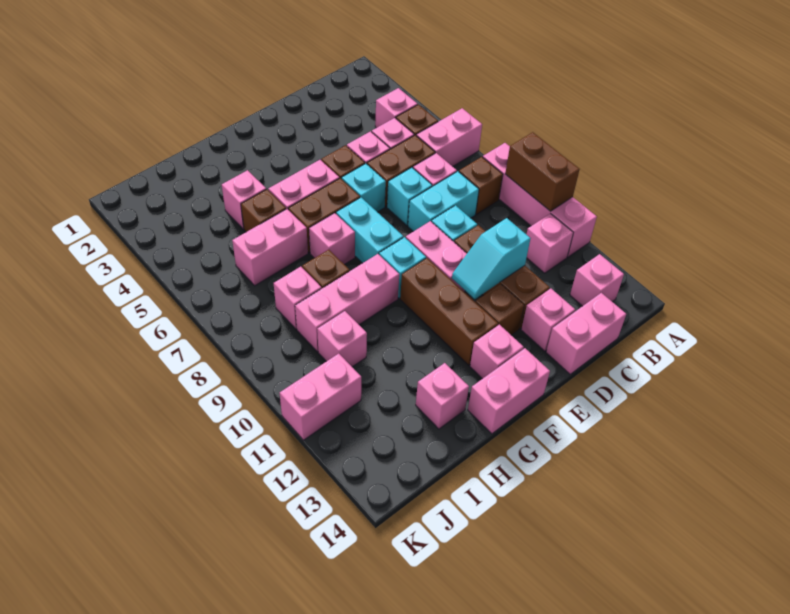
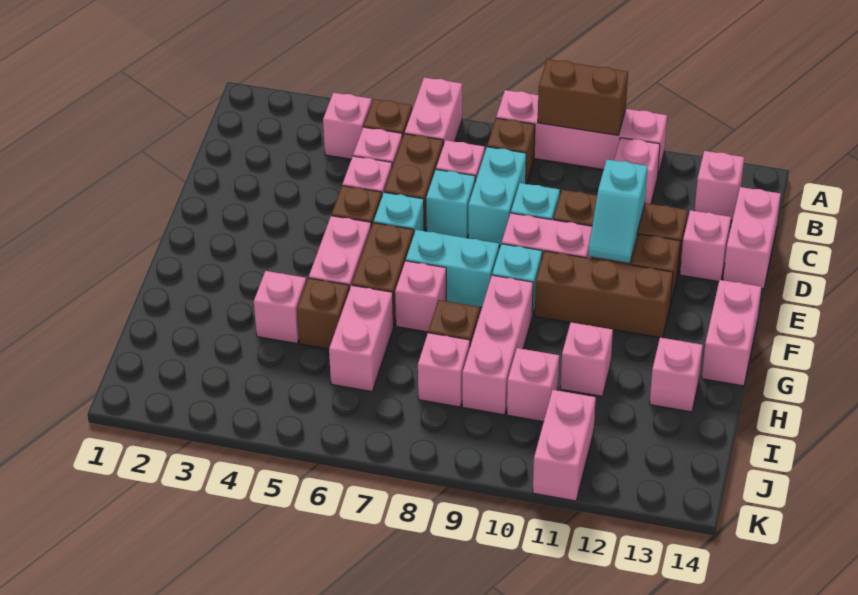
pink brick F13 level 1 -> pink brick H11 level 1

